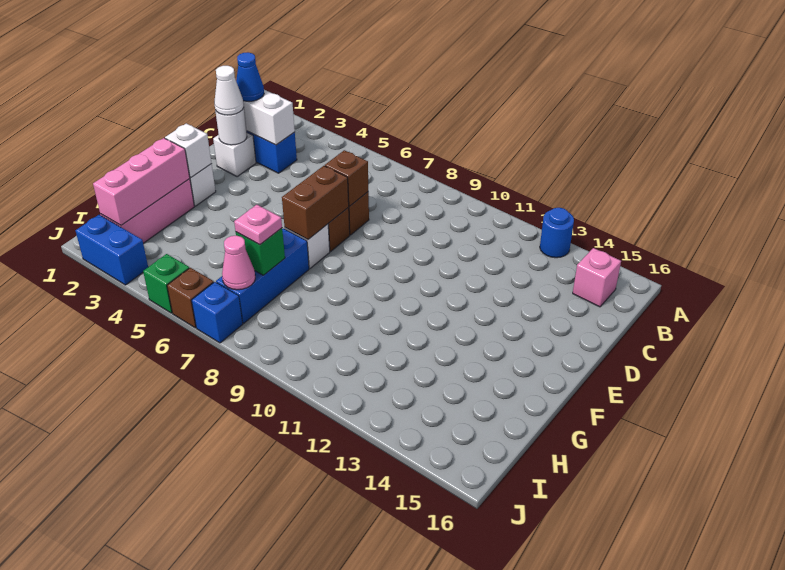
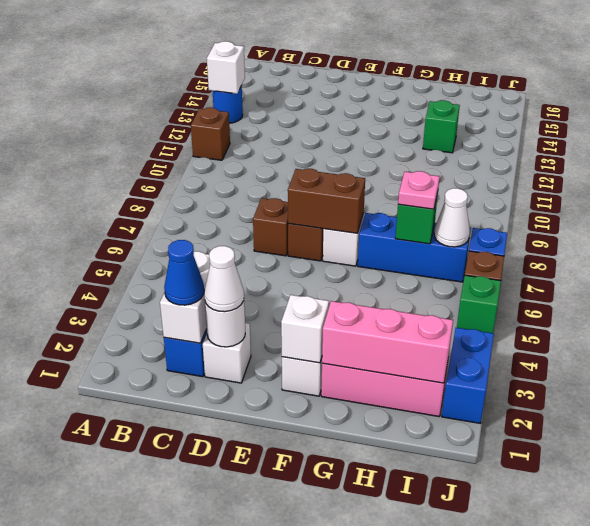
none -> white brick A13 level 2
pink brick B15 level 1 -> none
brown brick D7 level 2 -> brown brick A11 level 1
none -> green brick H13 level 1
pink cone I7 level 2 -> white cone I7 level 2

